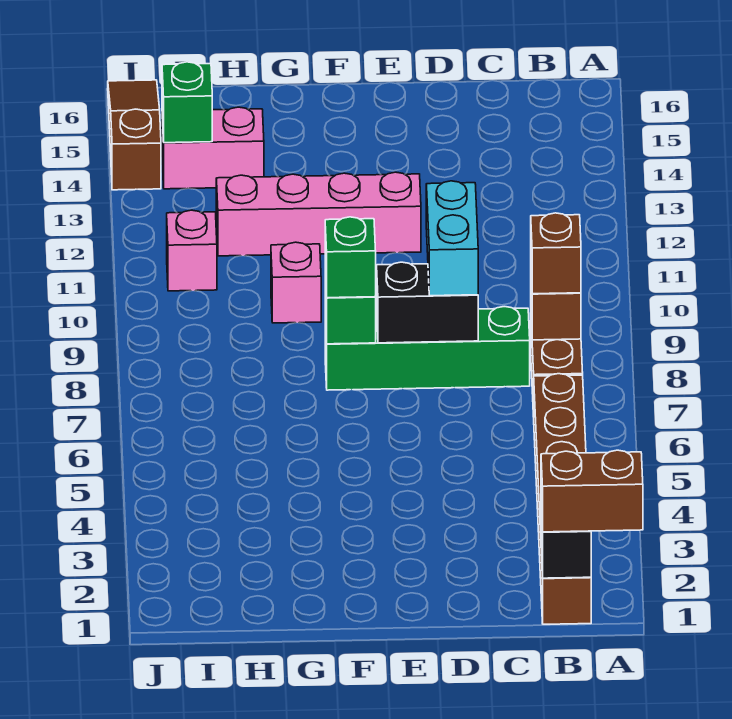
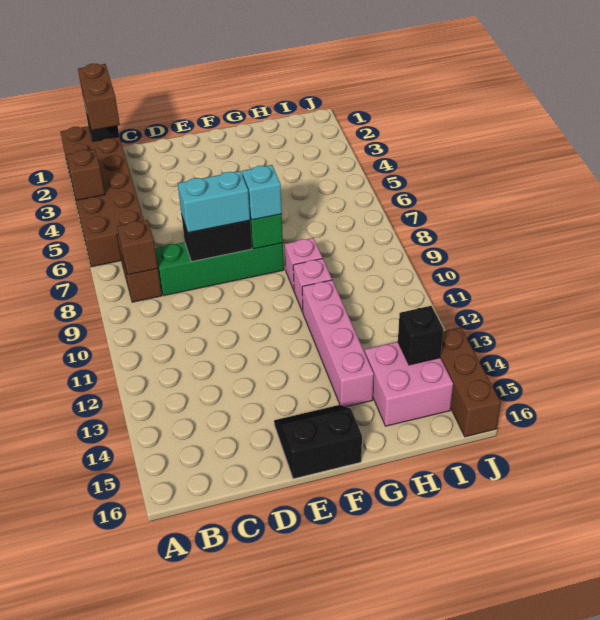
brown brick A1:B1 level 3 -> brown brick B1:B2 level 3
brown brick B1:B6 level 1 -> brown brick A1:B6 level 1
brown brick B8 level 3 -> brown brick A4 level 2
cyan brick D8:D9 level 3 -> cyan brick D8:E8 level 3
pink brick E12:H12 level 1 -> pink brick G11:G14 level 1
none -> black slope E15:F16 level 1 top 16
green brick F8 level 3 -> cyan brick F8 level 3
pink brick H14:I14 level 1 -> pink brick H14:I15 level 1
pink brick I11 level 1 -> pink brick G9 level 1
green brick I14 level 2 -> black brick I14 level 2
brown slope J14:J16 level 1 top 14 -> brown brick J14:J16 level 1

